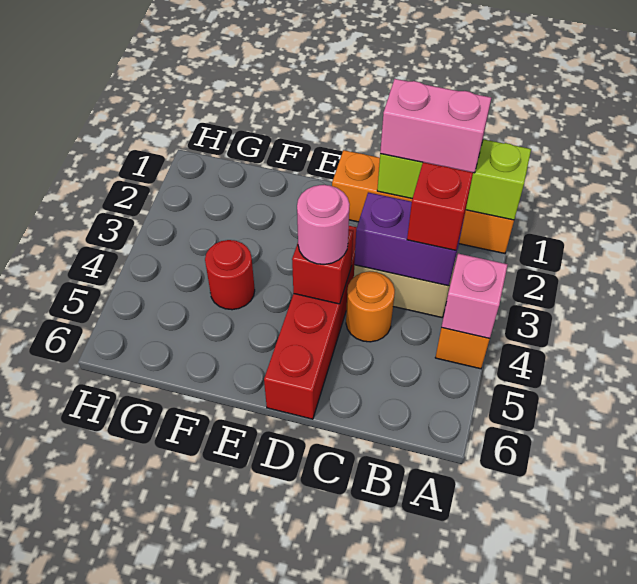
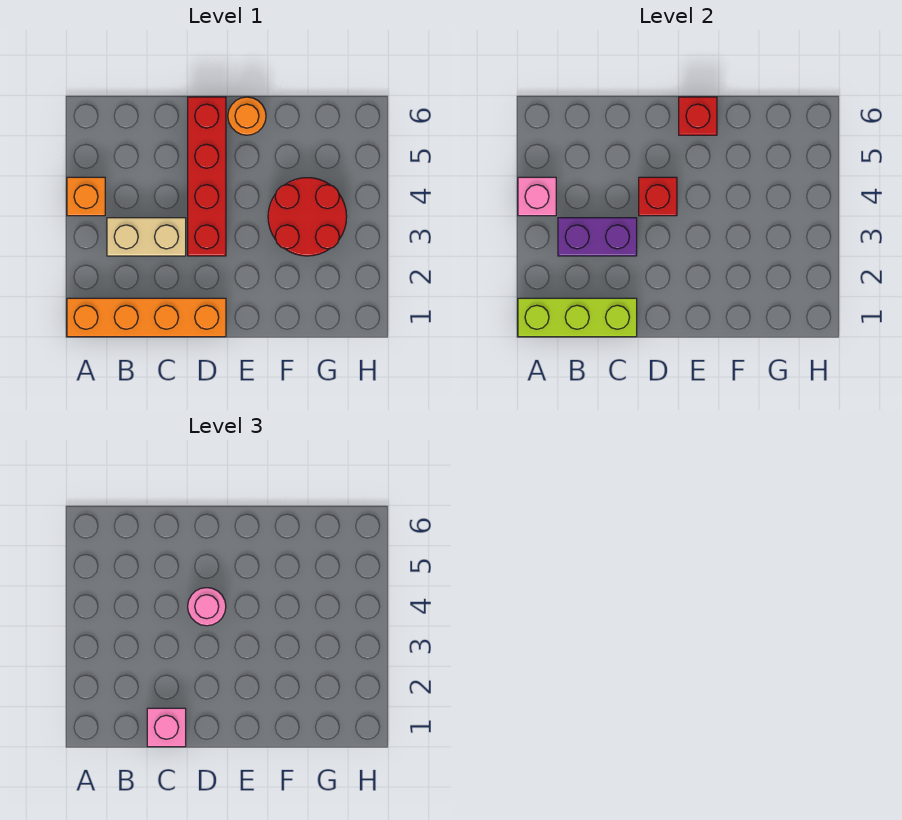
pink brick B1:C1 level 3 -> pink brick C1 level 3
red brick B3 level 3 -> red brick E6 level 2
orange round brick C4 level 1 -> orange round brick E6 level 1
red round brick F4 level 1 -> red round brick F3:G4 level 1

